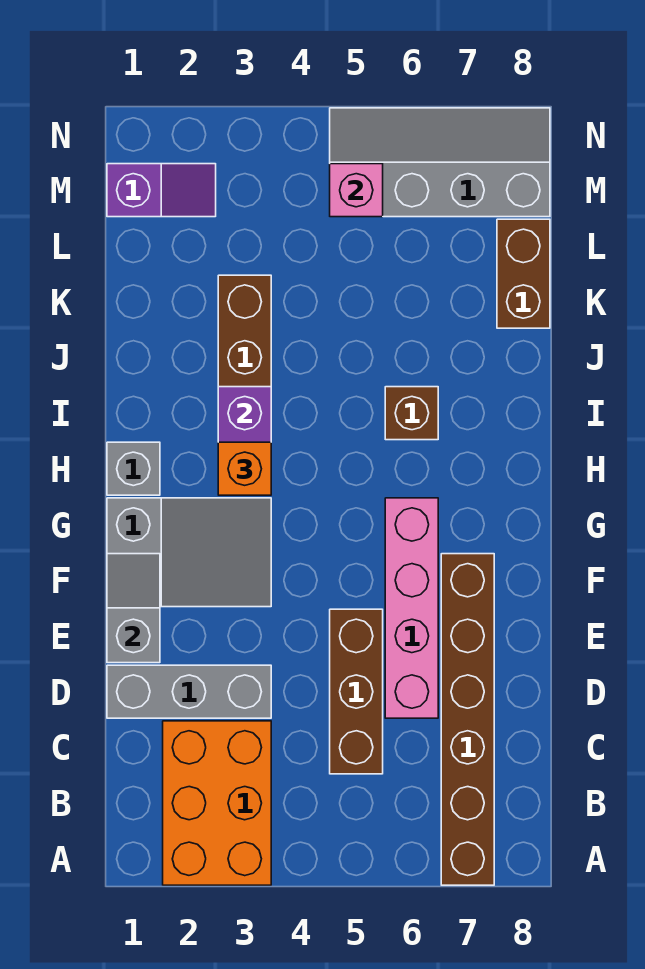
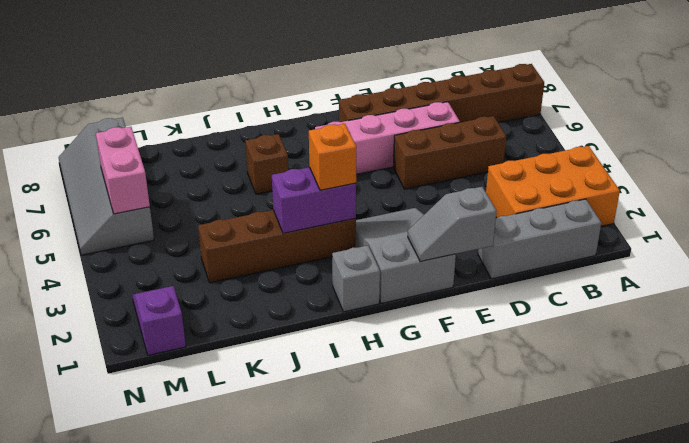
grey brick D1:D3 level 1 -> grey brick B1:D1 level 1
brown brick K8:L8 level 1 -> none
pink brick M5 level 2 -> pink brick M5:M6 level 2

